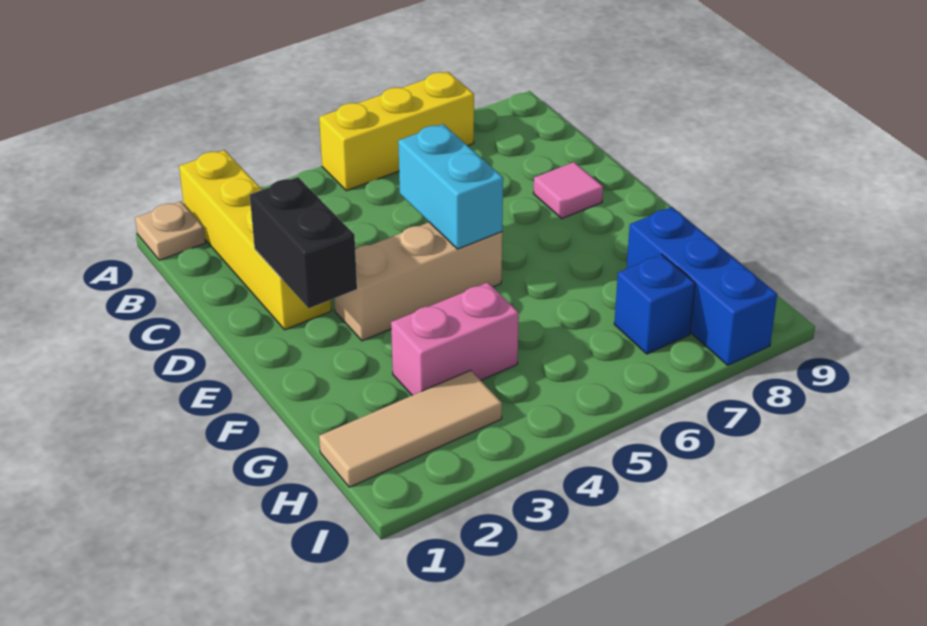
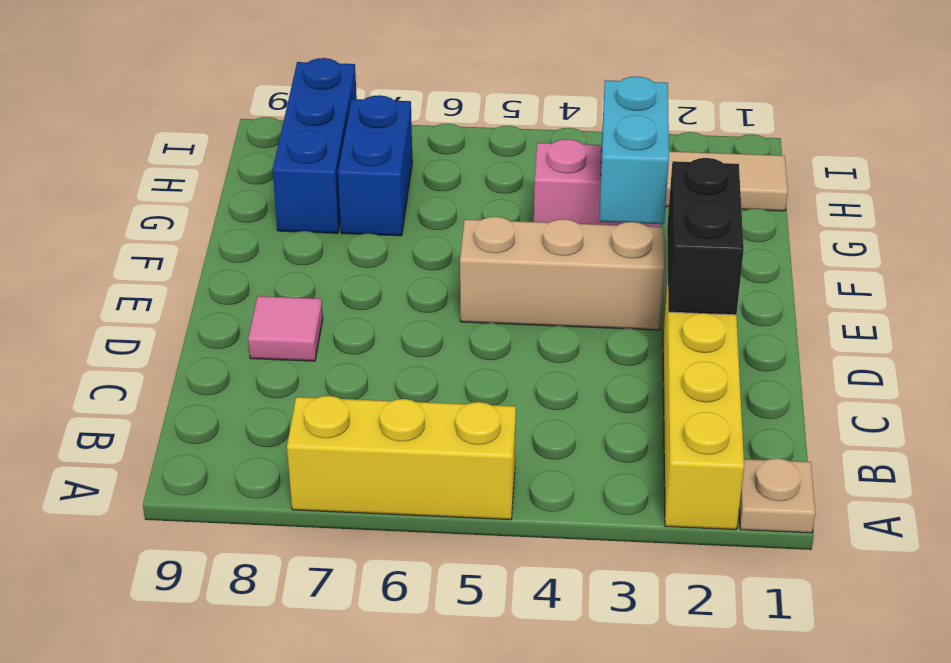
cyan brick D5:E5 level 2 -> cyan brick F3:G3 level 2
blue brick H7 level 1 -> blue brick G7:H7 level 1

